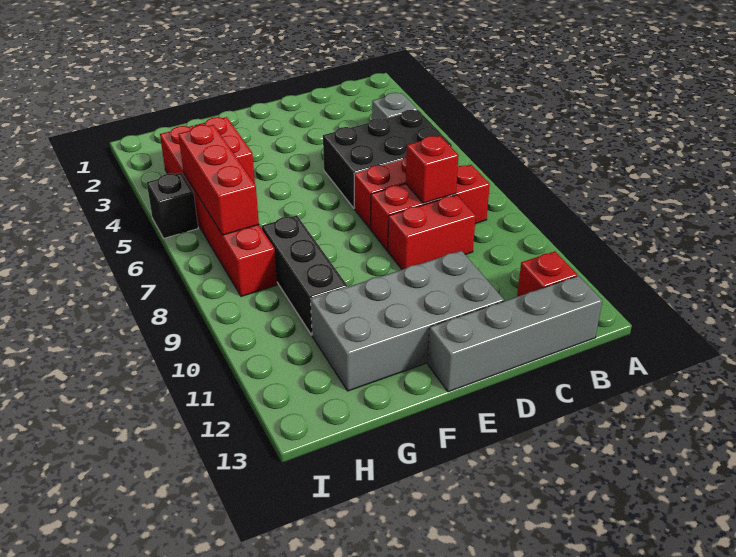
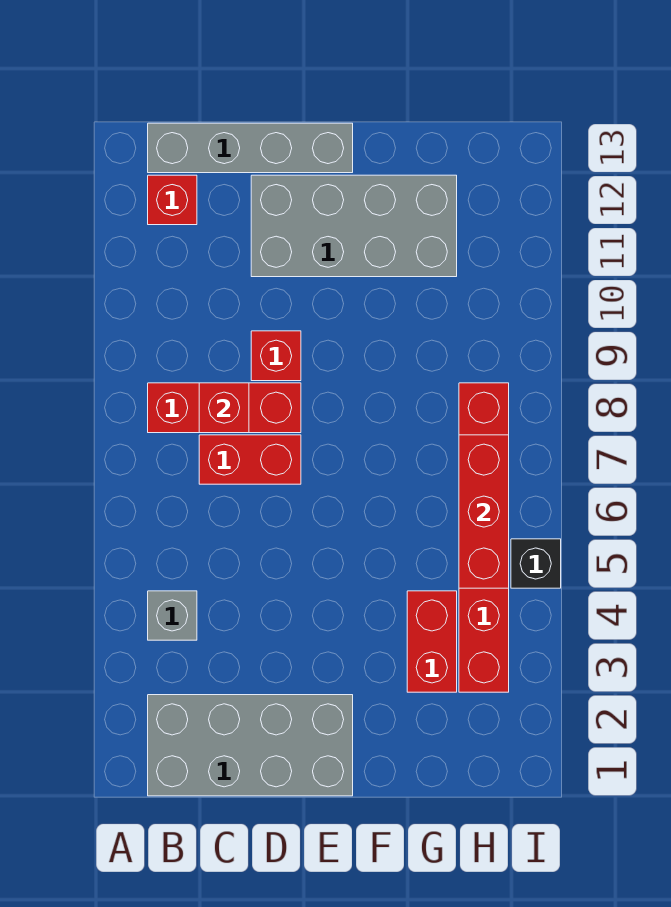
none -> grey brick B1:E2 level 1
black brick B5:D6 level 1 -> none
red brick C9:D9 level 1 -> red brick D9 level 1
black brick G8:G10 level 1 -> none

